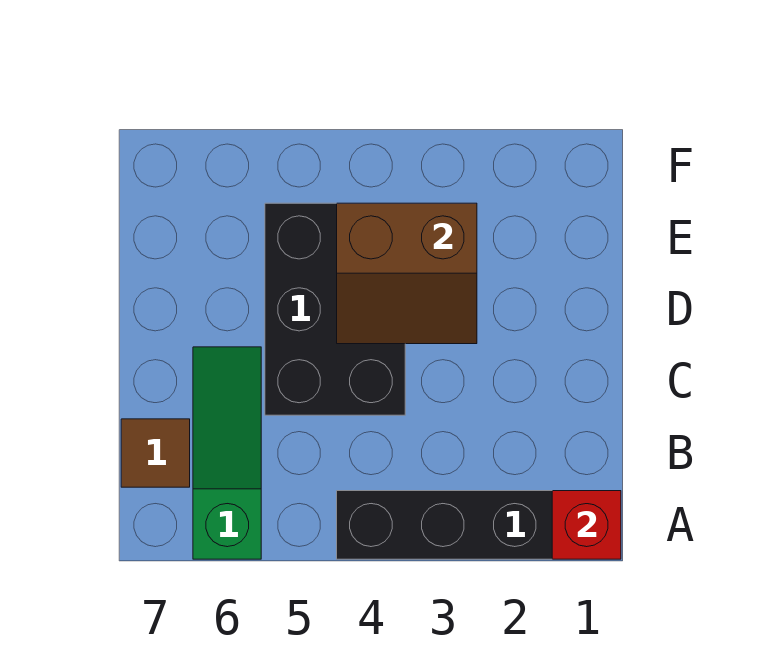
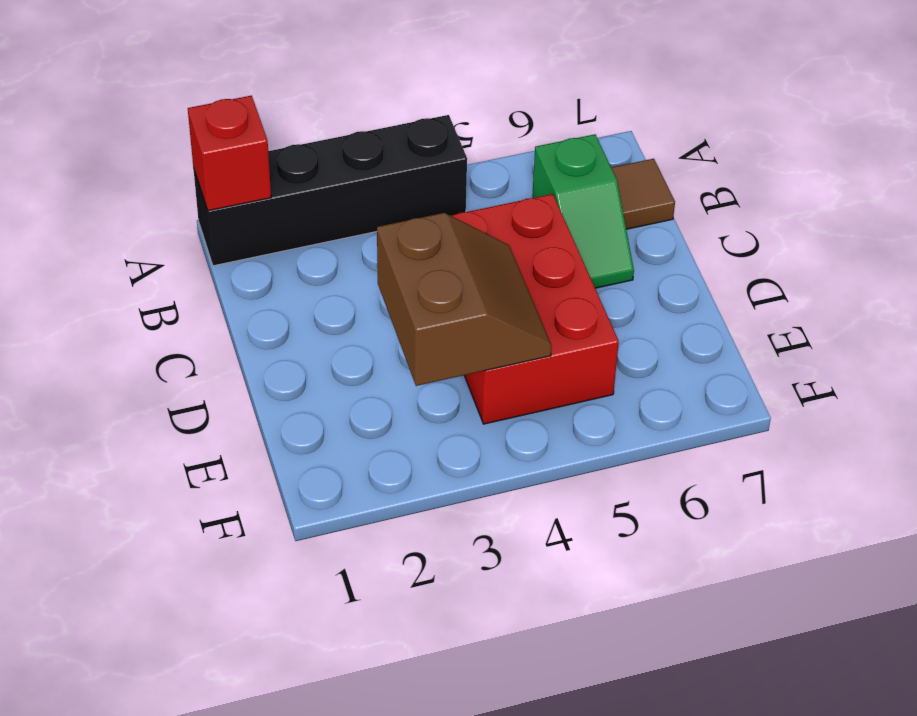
green slope A6:C6 level 1 top A -> green slope B6:C6 level 1 top B
black brick C4:E5 level 1 -> red brick C4:E5 level 1
brown slope D3:E4 level 2 top E -> brown slope D3:E4 level 2 top 3

